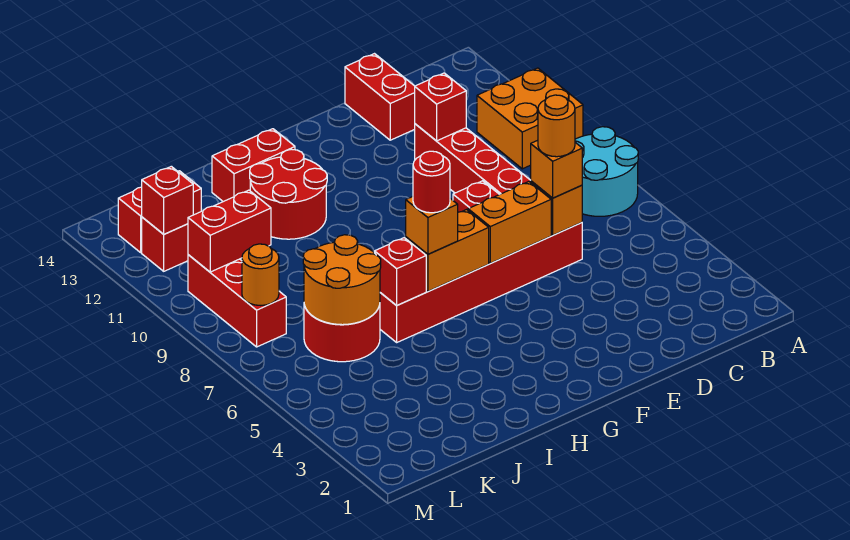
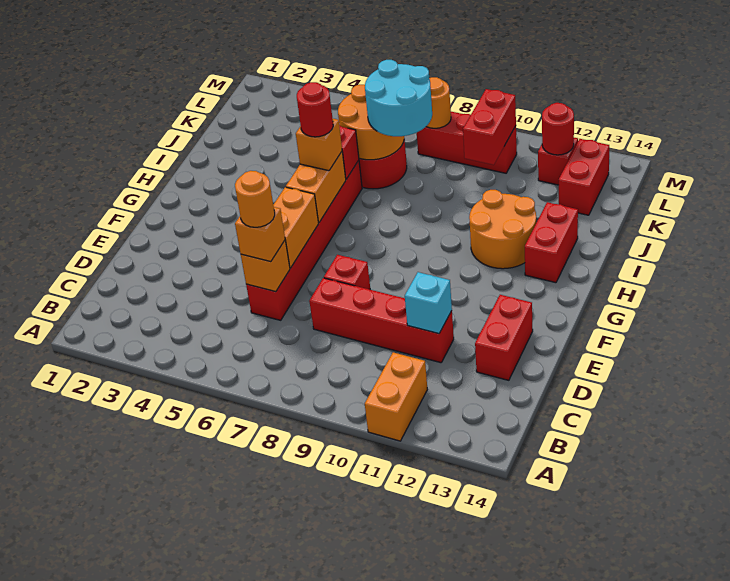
cyan round brick A7:B8 level 1 -> cyan round brick J7:K8 level 3
orange brick A10:B11 level 1 -> orange brick A11:B11 level 1
red brick D11 level 2 -> cyan brick D11 level 2
red brick D13:D14 level 1 -> red brick D13:E13 level 1
red round brick H11:I12 level 1 -> orange round brick H11:I12 level 1
red brick L12 level 2 -> red round brick L12 level 2

